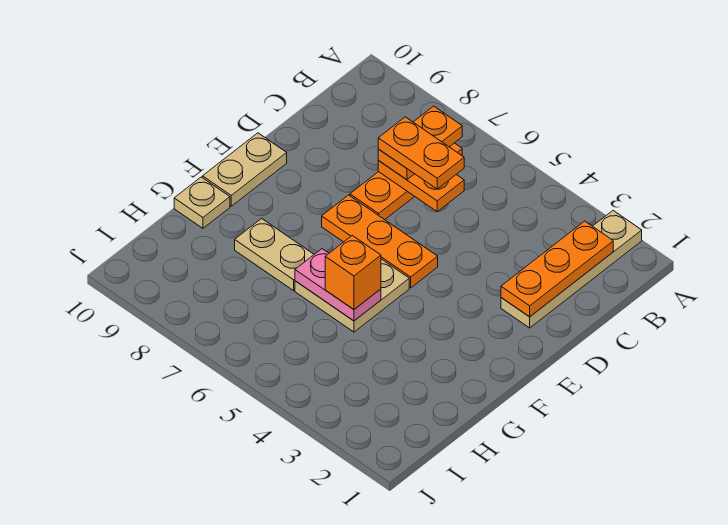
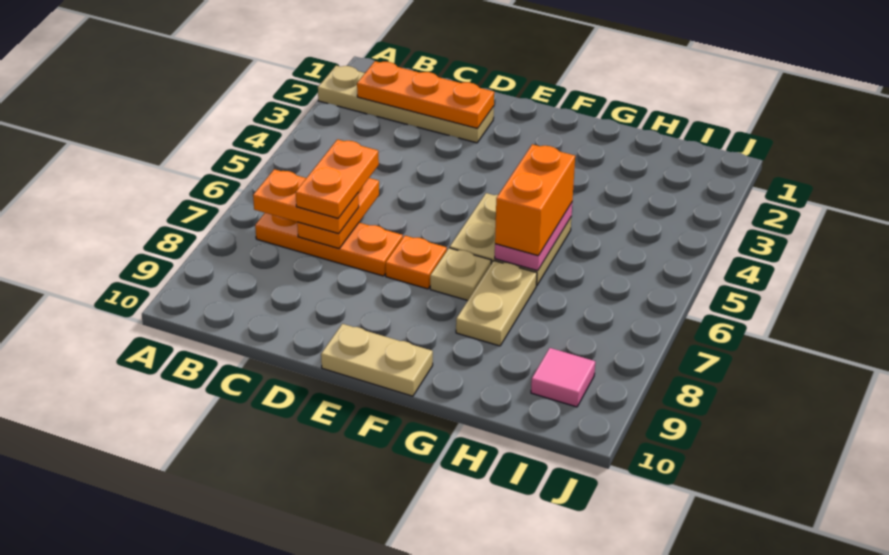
orange plate E5:E7 level 1 -> orange plate E7 level 1
orange brick G5 level 3 -> orange brick G5:G6 level 3
tan plate G10 level 1 -> tan plate F7 level 1
none -> pink tile I9 level 1

